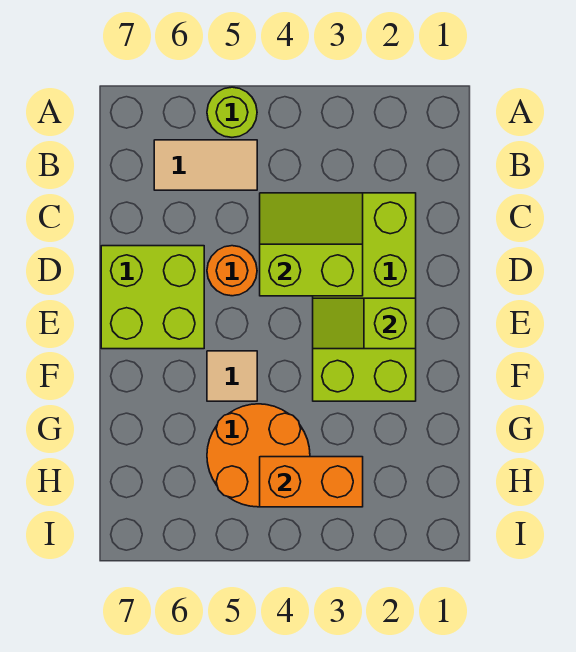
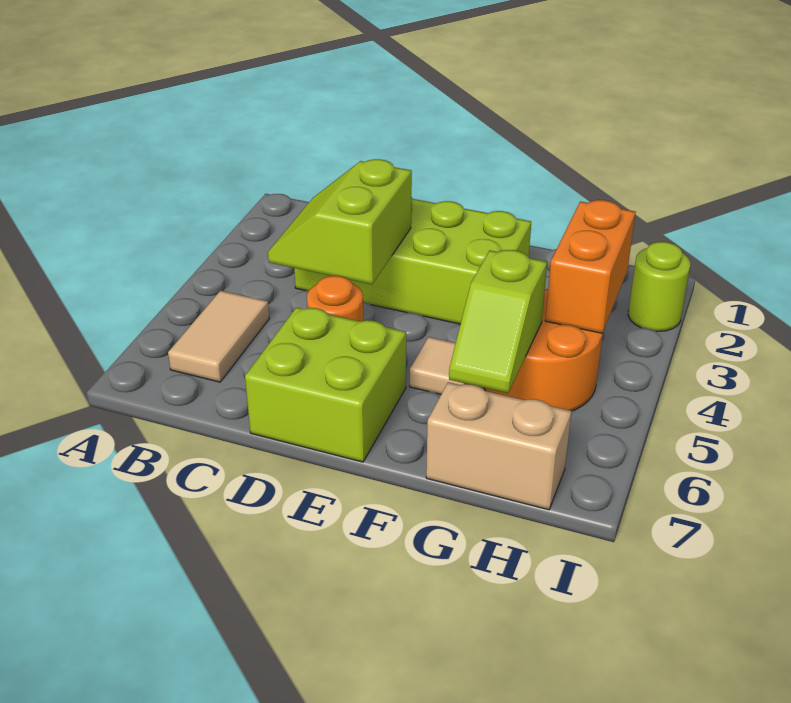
lime round brick A5 level 1 -> lime round brick I2 level 1
lime slope E2:E3 level 2 top 2 -> lime slope G5:G6 level 2 top 5
none -> tan brick G7:H7 level 1

